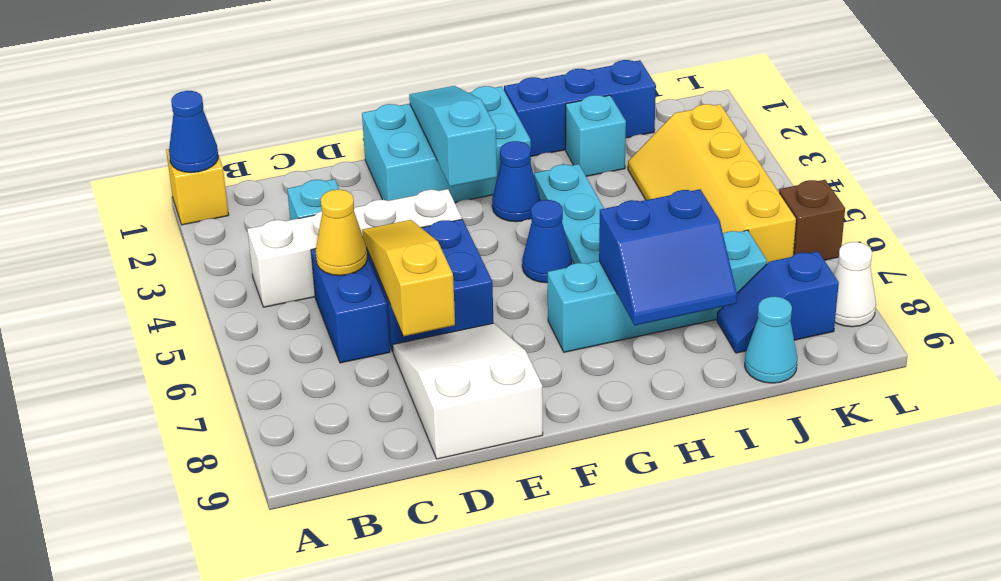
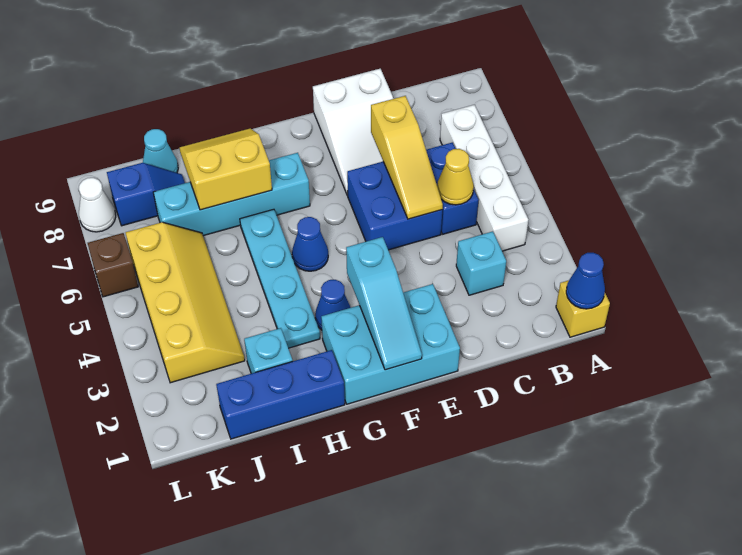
white brick B4:E4 level 1 -> white brick B4:B7 level 1
blue slope H7:I8 level 2 top 7 -> yellow slope H7:I8 level 2 top 7

